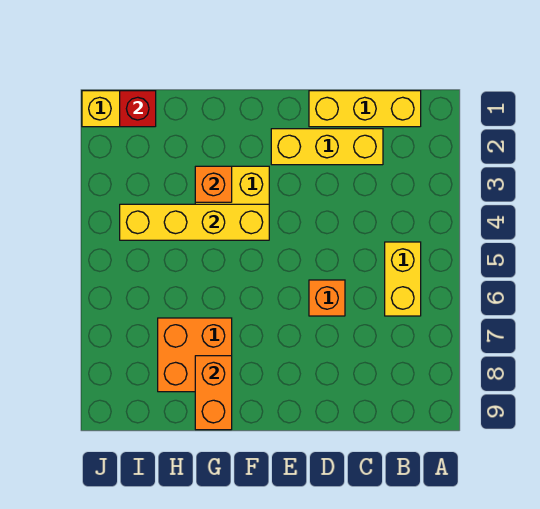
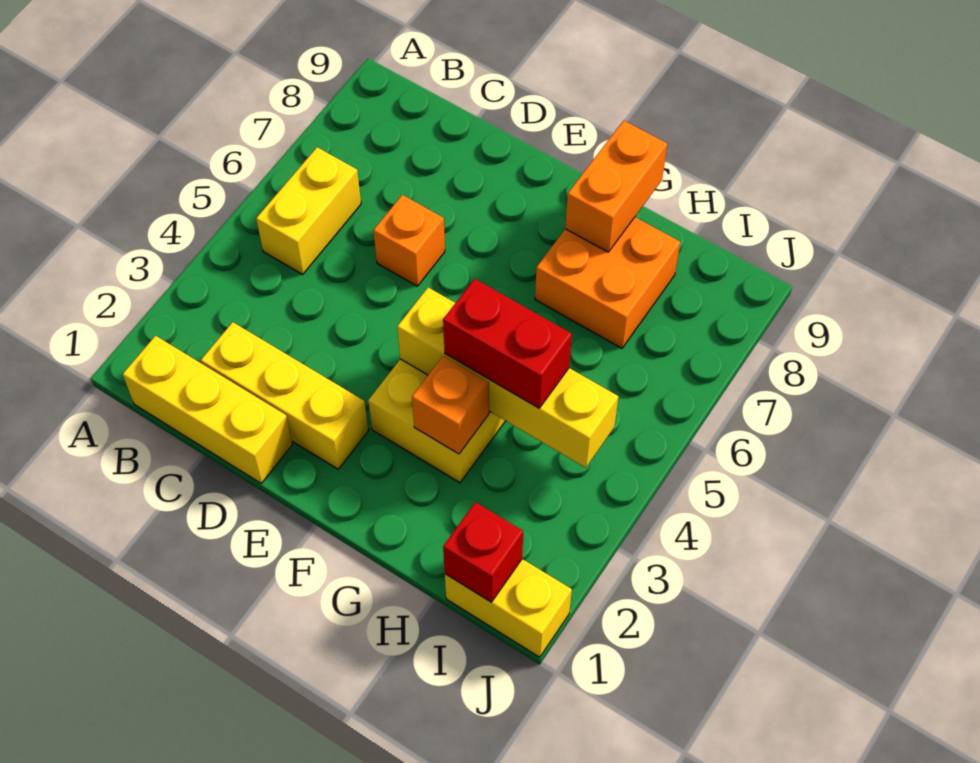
none -> red brick G4:H4 level 3

